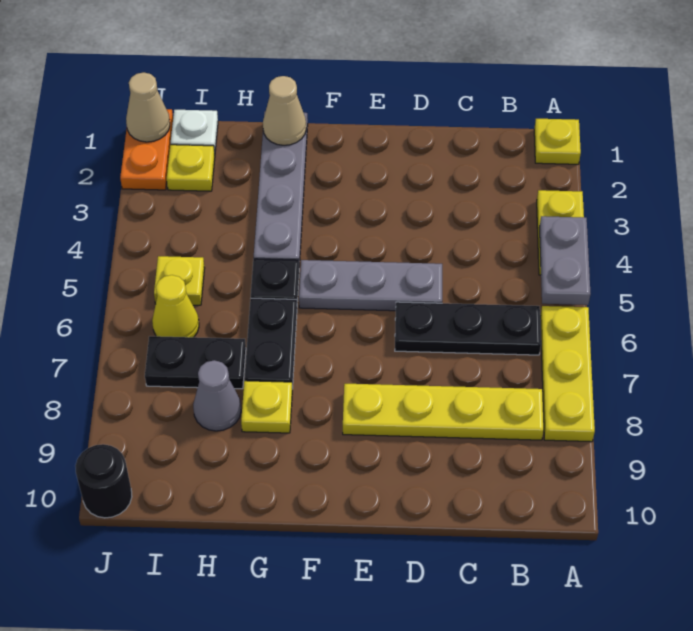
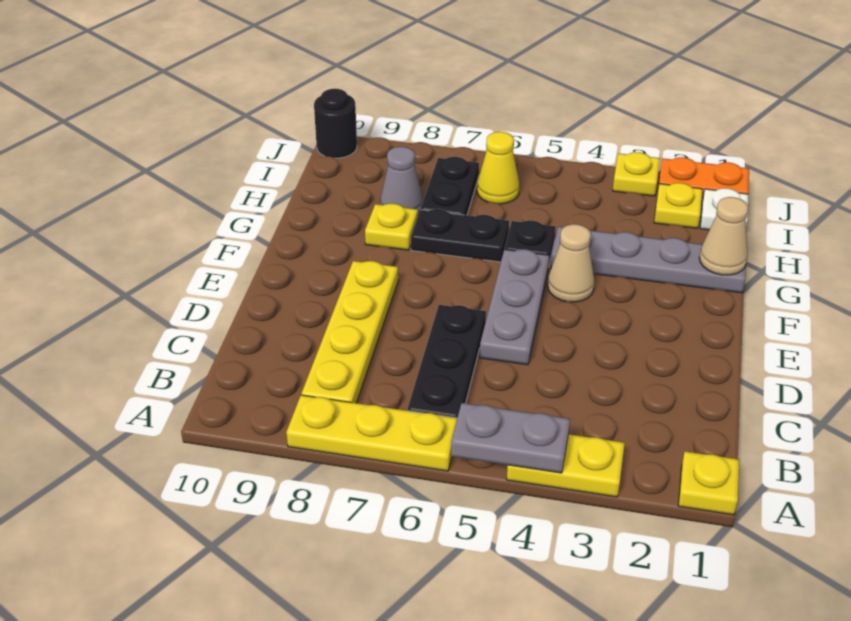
yellow plate I5 level 1 -> yellow plate J3 level 1
tan cone J1 level 2 -> tan cone F4 level 1

